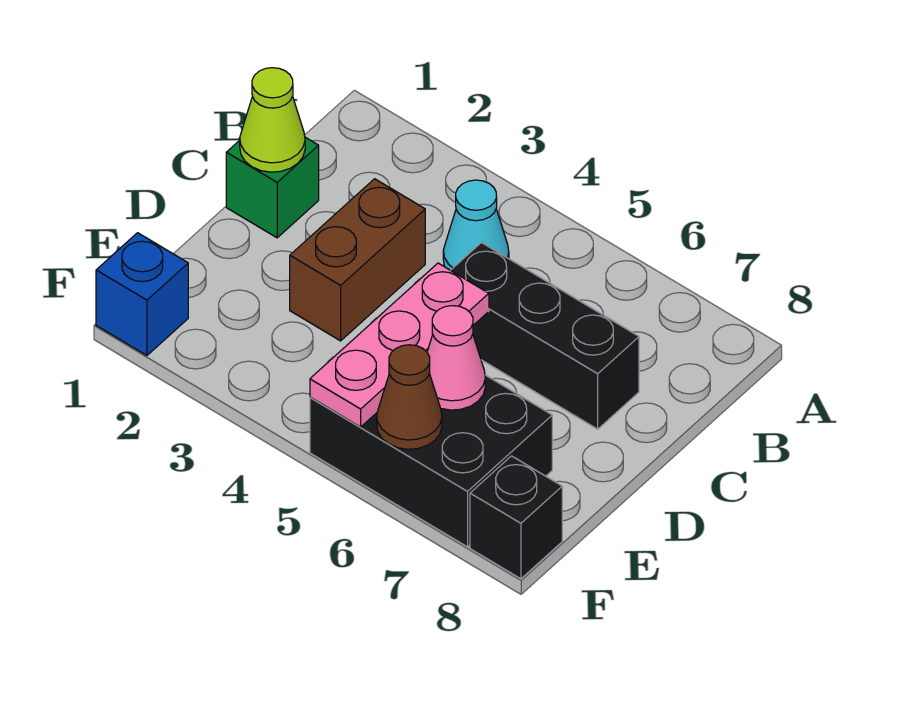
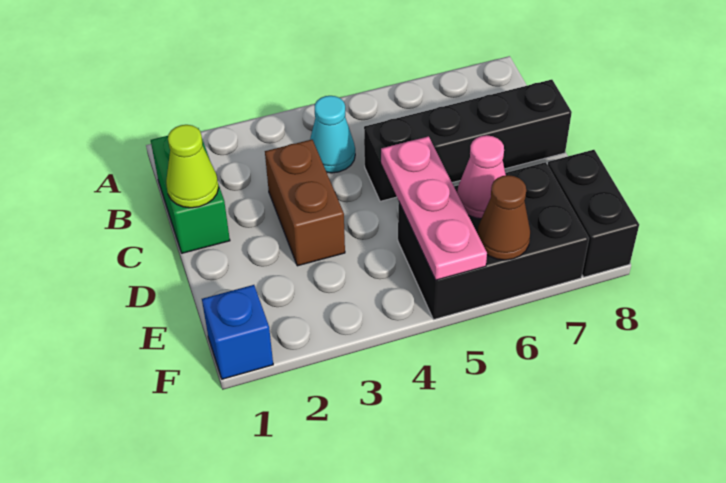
green brick C1 level 1 -> green brick B1:C1 level 1
black brick C5:C7 level 1 -> black brick C5:C8 level 1
black brick F8 level 1 -> black brick E8:F8 level 1

